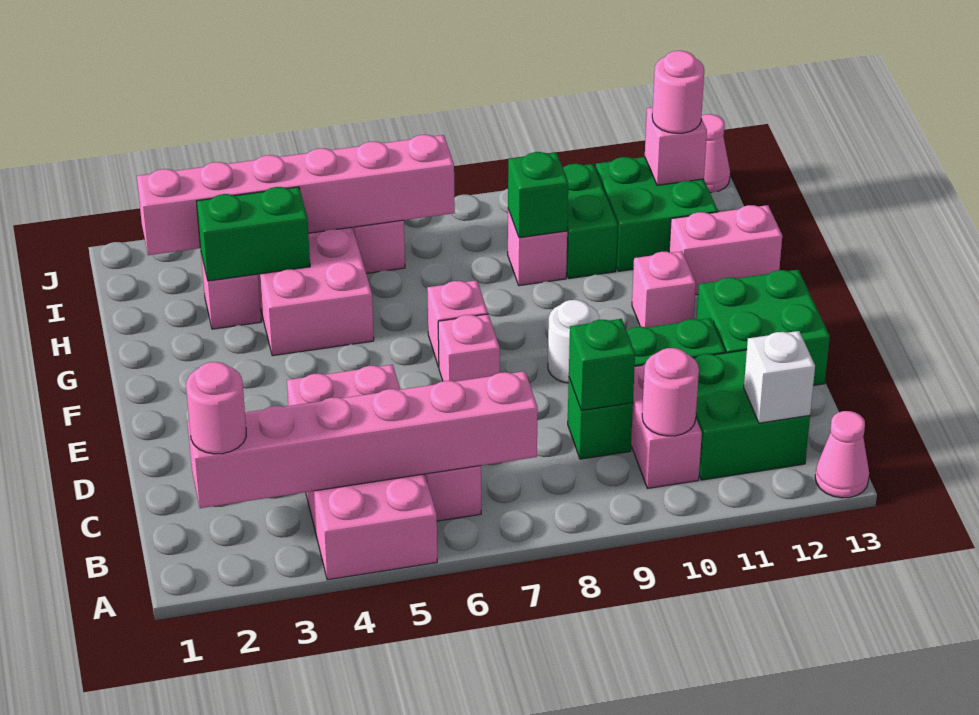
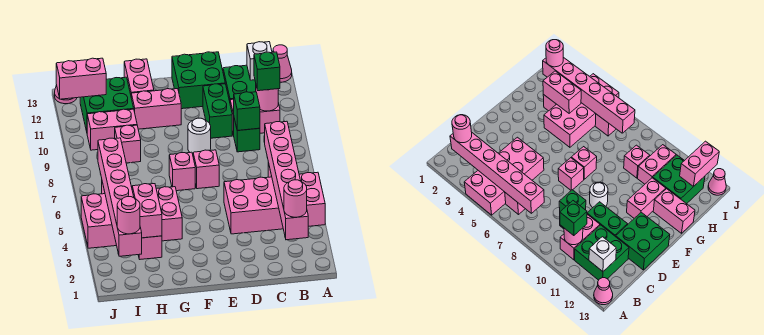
pink brick F11 level 1 -> pink brick F11:G11 level 1
green brick H3:H4 level 2 -> pink brick H3:H4 level 2
green brick H9 level 2 -> green brick B10 level 3
green brick H10:I10 level 1 -> pink brick H10:I10 level 1
pink brick I12 level 2 -> pink brick I12:J12 level 2
pink round brick I12 level 3 -> pink round brick I2 level 3

